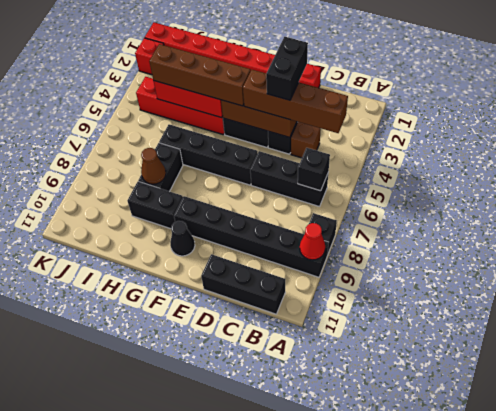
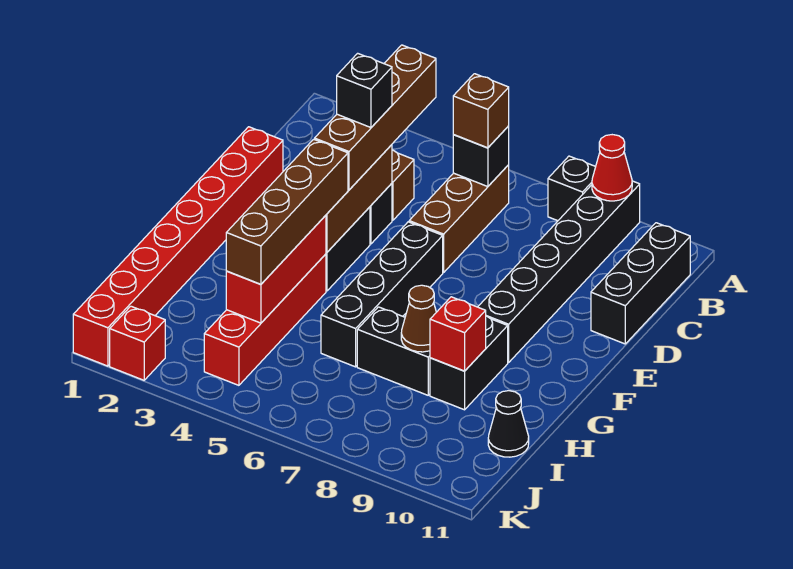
black brick B6:D6 level 1 -> brown brick B6:D6 level 1
none -> brown brick B6 level 3
black brick D3:D4 level 4 -> black brick D4 level 4
black cone F10 level 1 -> black cone I11 level 1
none -> red brick H9 level 2

